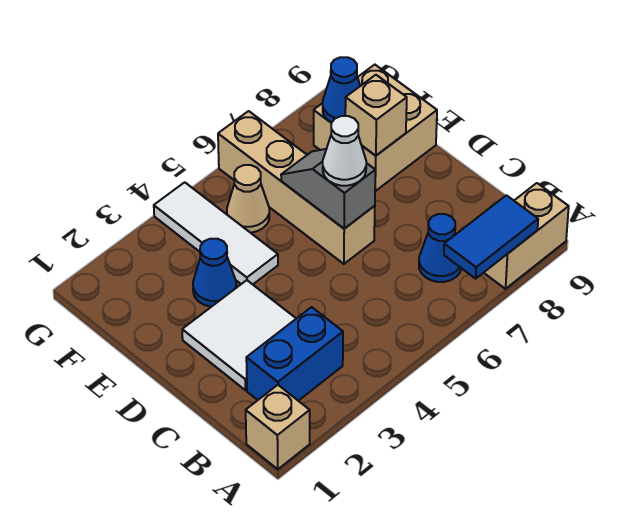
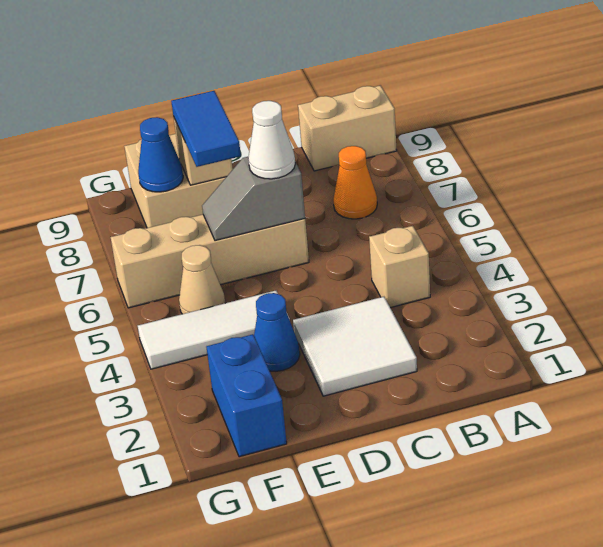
tan brick A1 level 1 -> tan brick B4 level 1
blue tile A7:A8 level 2 -> blue tile E7:E8 level 3
tan brick A8:A9 level 1 -> tan brick A9:B9 level 1
blue brick B2:B3 level 1 -> blue brick F1:F2 level 1
blue cone B7 level 1 -> orange cone B7 level 1

